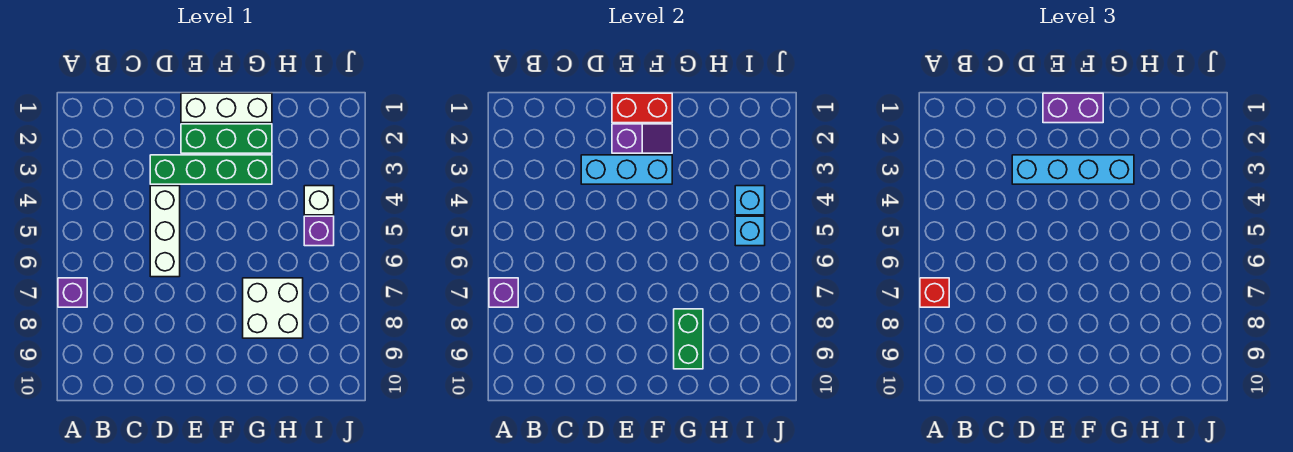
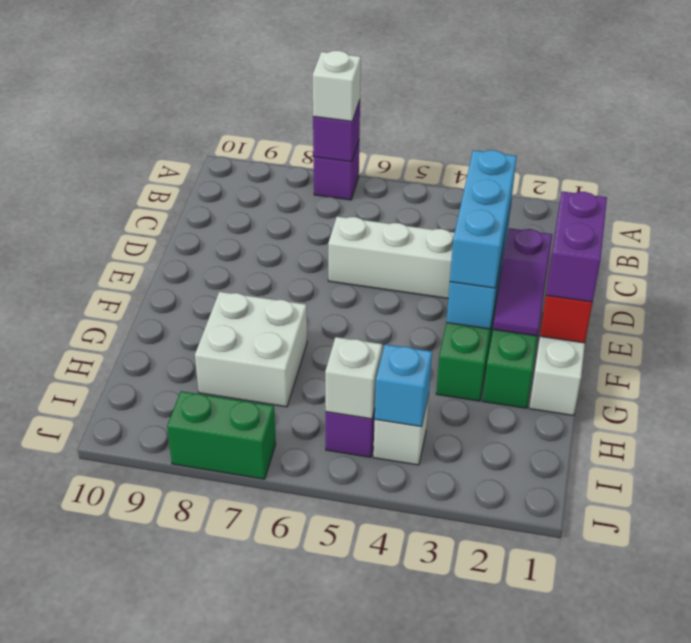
red brick A7 level 3 -> white brick A7 level 3
cyan brick D3:G3 level 3 -> cyan brick D3:F3 level 3
green brick G8:G9 level 2 -> green brick J7:J8 level 1
cyan brick I5 level 2 -> white brick I5 level 2

